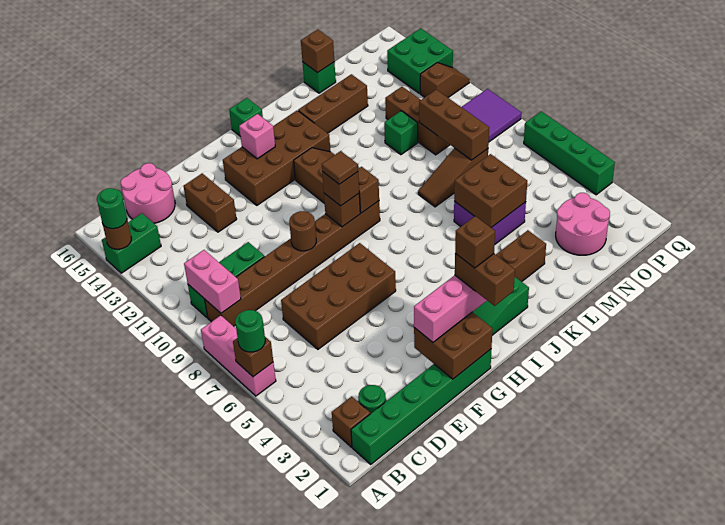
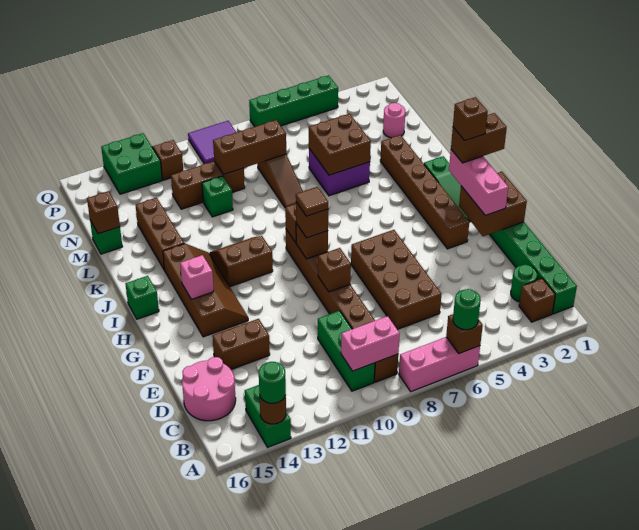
brown round brick F9 level 2 -> brown brick F9 level 2
brown brick G13:J14 level 1 -> brown slope G13:J14 level 1 top 14
pink round brick N2:O3 level 1 -> pink round brick N2 level 1

